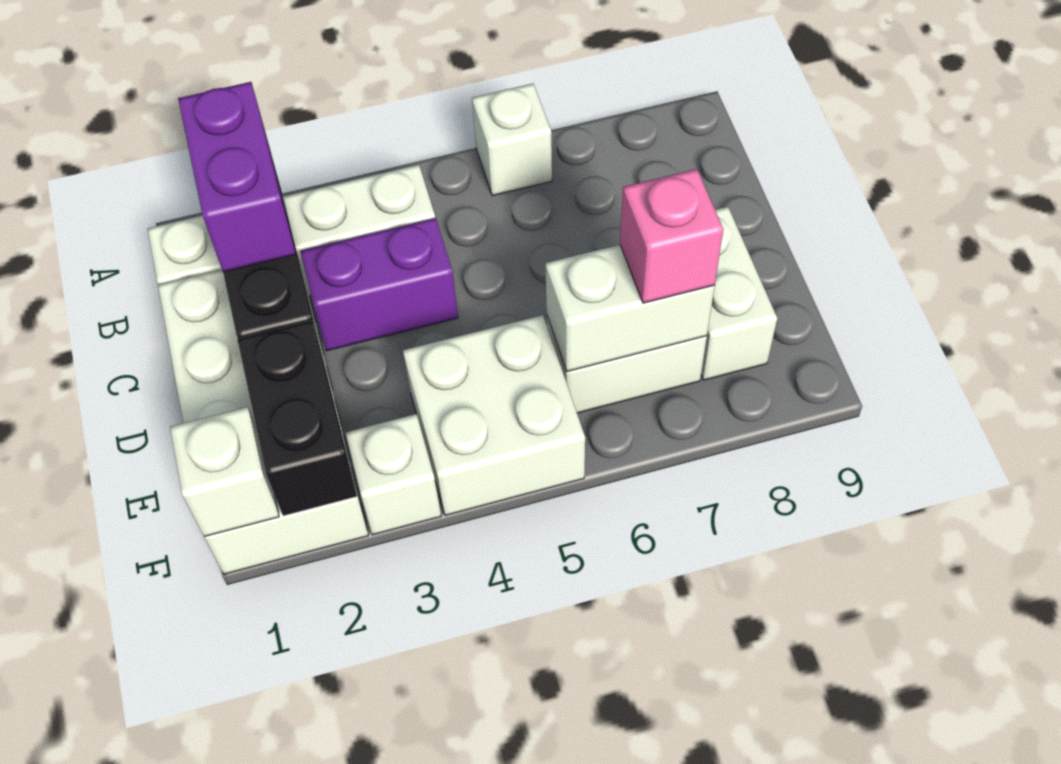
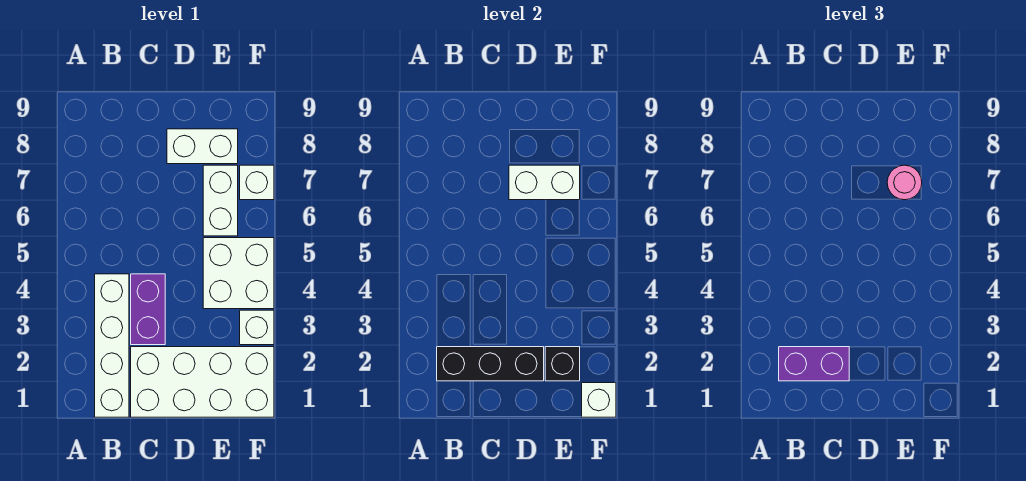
white brick A6 level 1 -> white brick F7 level 1
black brick E2:F2 level 2 -> black brick E2 level 2
white brick E6:E7 level 2 -> white brick D7:E7 level 2
pink brick E7 level 3 -> pink round brick E7 level 3

